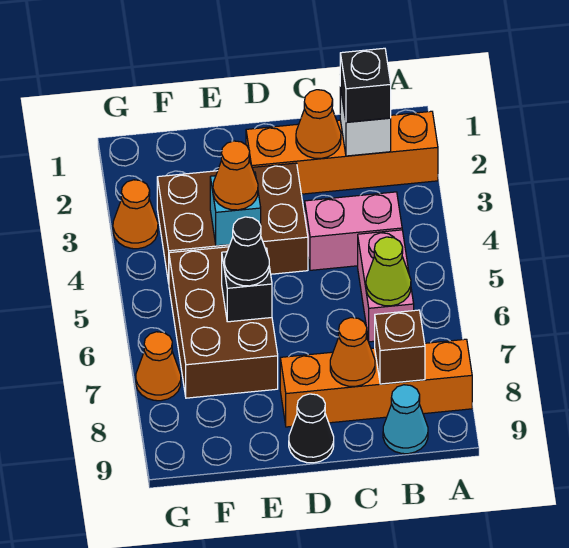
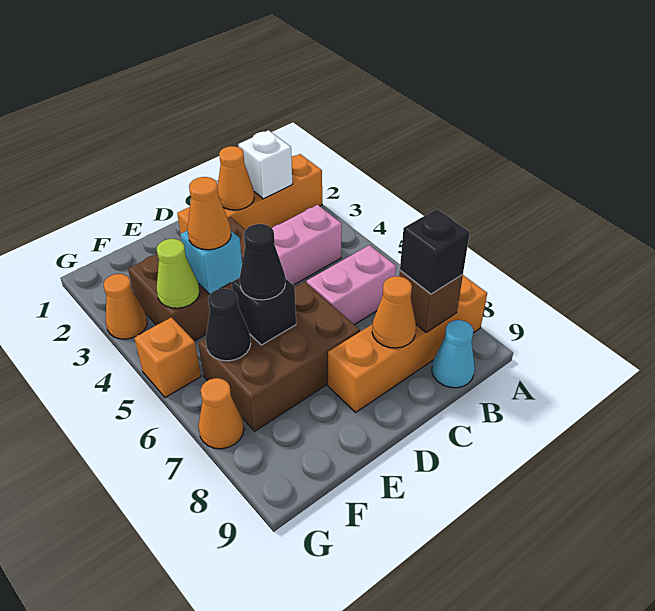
black brick B2 level 3 -> black brick B8 level 3
pink brick B5:B6 level 1 -> pink brick B6:C6 level 1
lime cone B6 level 2 -> lime cone F4 level 2
black cone D9 level 1 -> black cone F6 level 2
brown brick E5:F7 level 1 -> brown brick D6:F7 level 1
none -> orange brick G5 level 1

